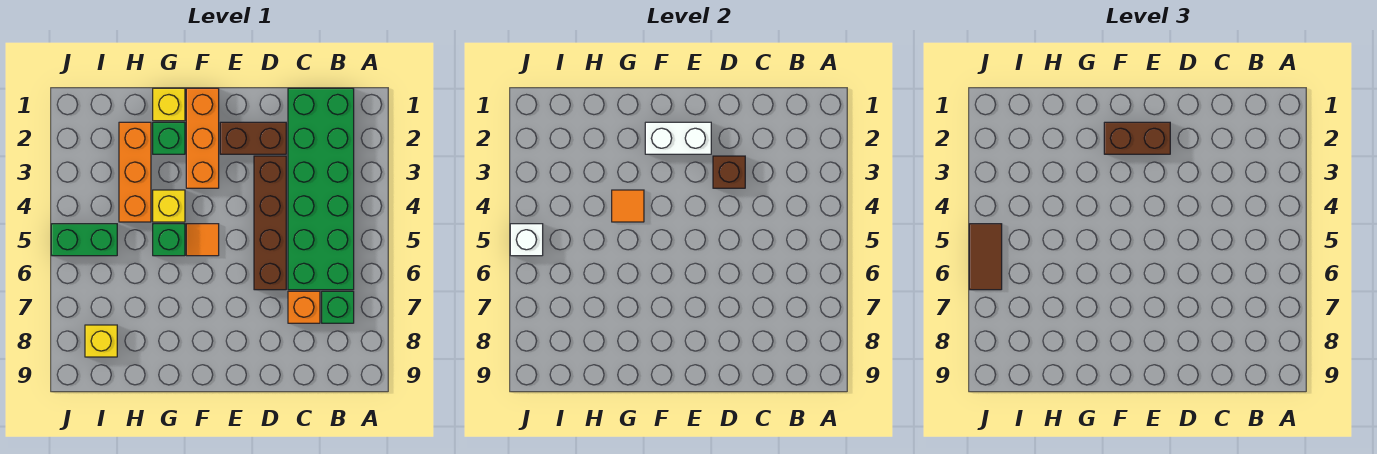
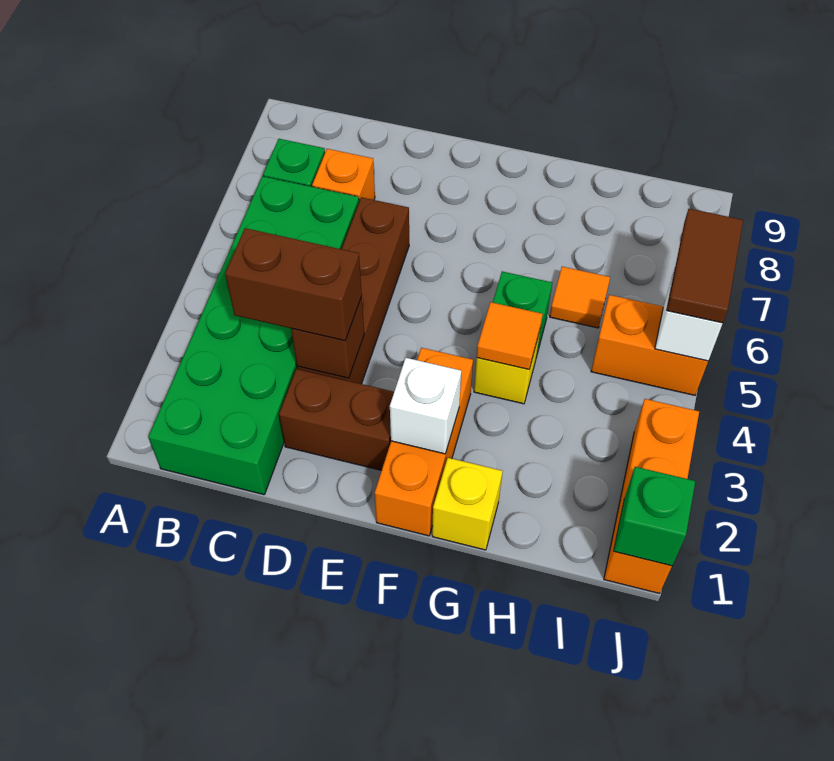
white brick E2:F2 level 2 -> white brick F2 level 2
brown brick E2:F2 level 3 -> brown brick C3:D3 level 3
orange tile F5 level 1 -> orange tile H6 level 1
green brick G2 level 1 -> green brick J1 level 2
orange brick H2:H4 level 1 -> orange brick J1:J3 level 1
green brick I5:J5 level 1 -> orange brick I5:J5 level 1
yellow brick I8 level 1 -> none

